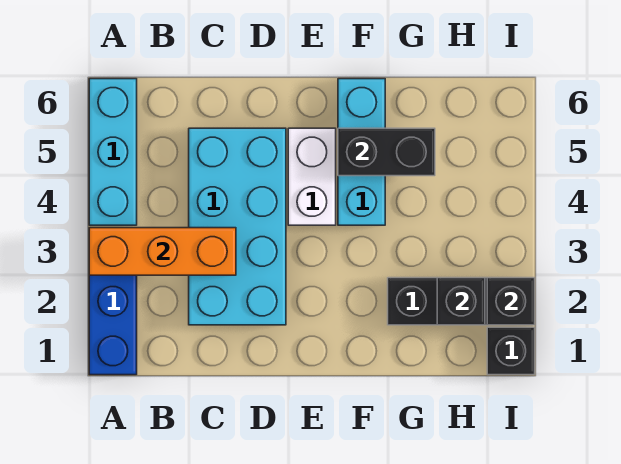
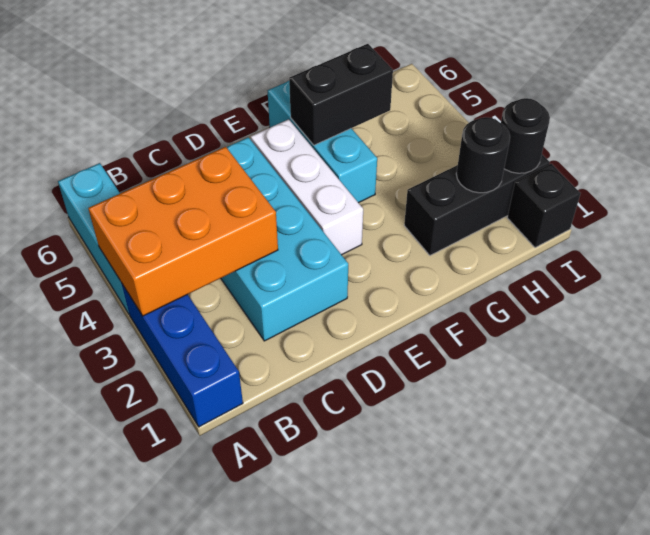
orange brick A3:C3 level 2 -> orange brick A3:C4 level 2
white brick E4:E5 level 1 -> white brick E3:E5 level 1
black brick H2 level 2 -> black round brick H2 level 2
black brick I2 level 2 -> black round brick I2 level 2

